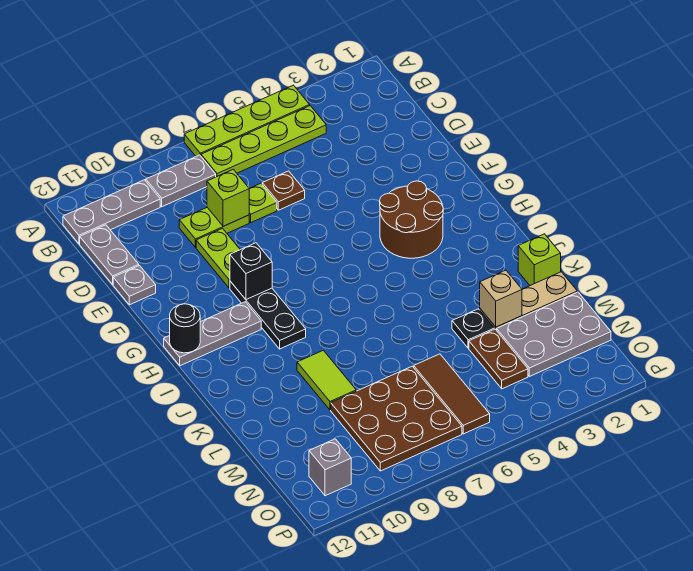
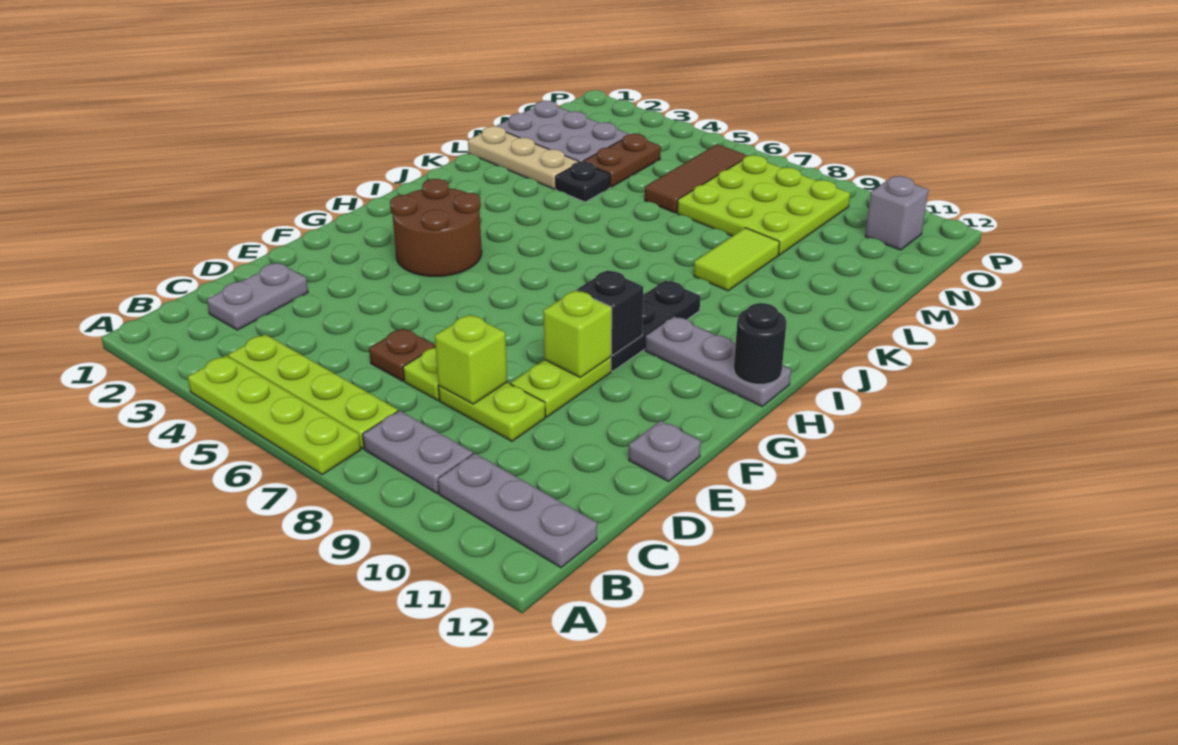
grey plate C12:D12 level 1 -> grey plate C2:D2 level 1
lime brick K1 level 1 -> lime brick F9 level 2
tan brick L3 level 2 -> none
brown plate M7:O9 level 1 -> lime plate M7:O9 level 1

